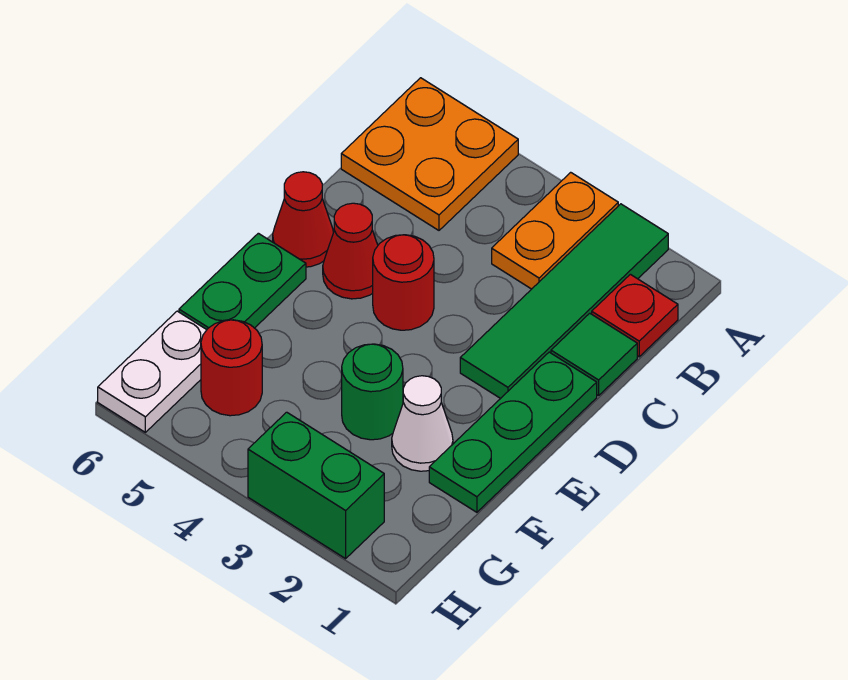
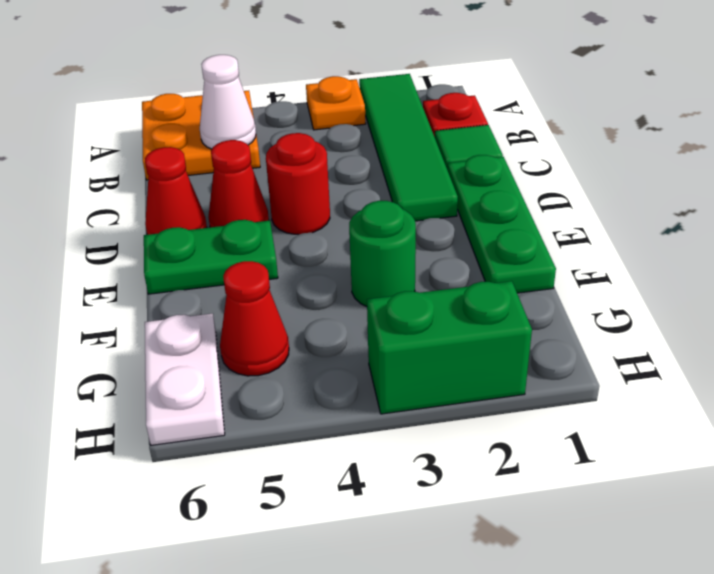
orange plate A3:B3 level 1 -> orange plate A3 level 1
green plate E6:F6 level 1 -> green plate E5:E6 level 1
white cone F2 level 1 -> white cone B5 level 2
red round brick G5 level 1 -> red cone G5 level 1

